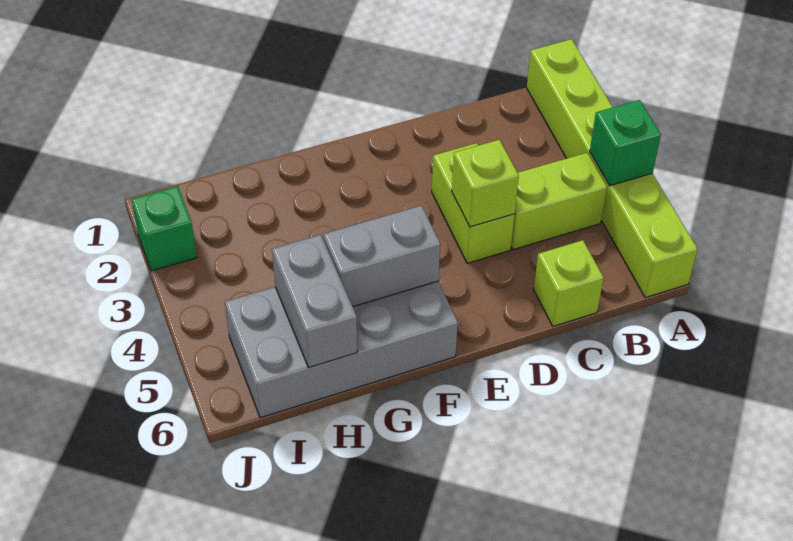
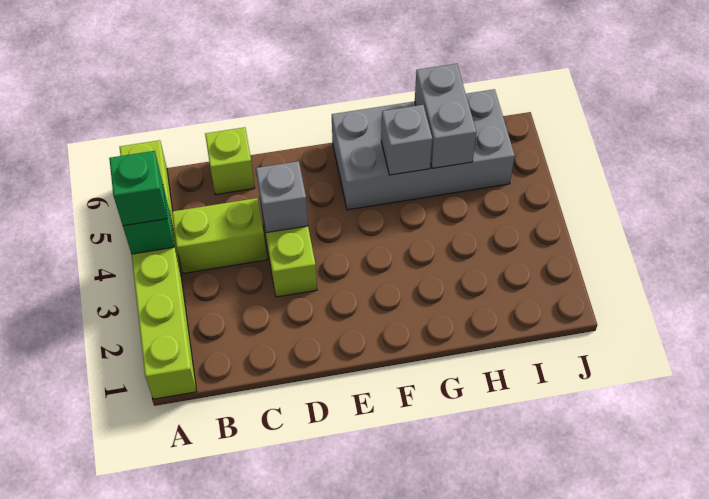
lime brick D4 level 2 -> grey brick D4 level 2
grey brick F5:G5 level 2 -> grey brick G5 level 2
green brick J2 level 1 -> green brick A4 level 3

